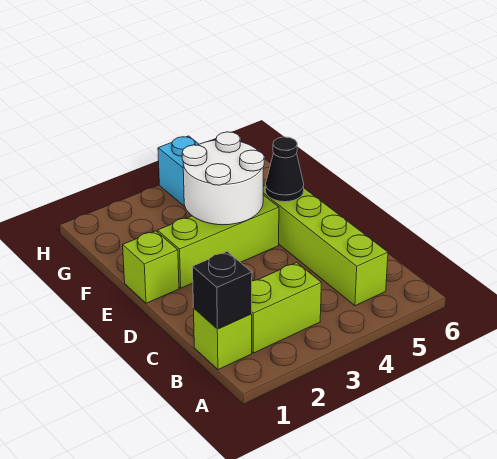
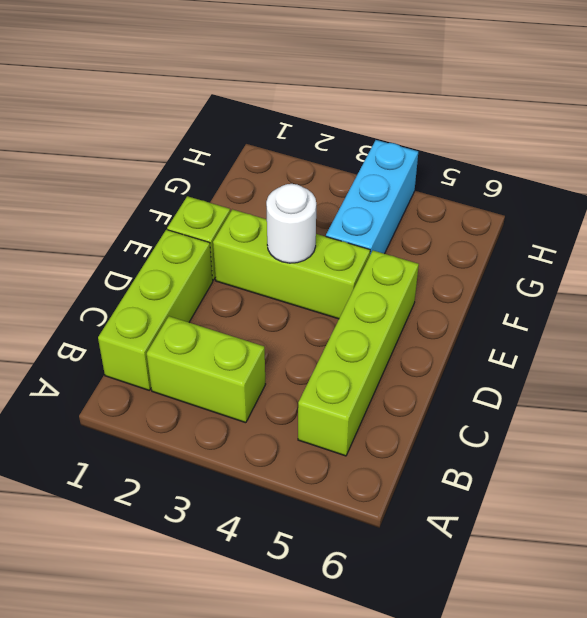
lime brick B1 level 1 -> lime brick B1:D1 level 1
black brick B1 level 2 -> none
white round brick E3:F4 level 2 -> white round brick E3 level 2
black cone E5 level 2 -> none

